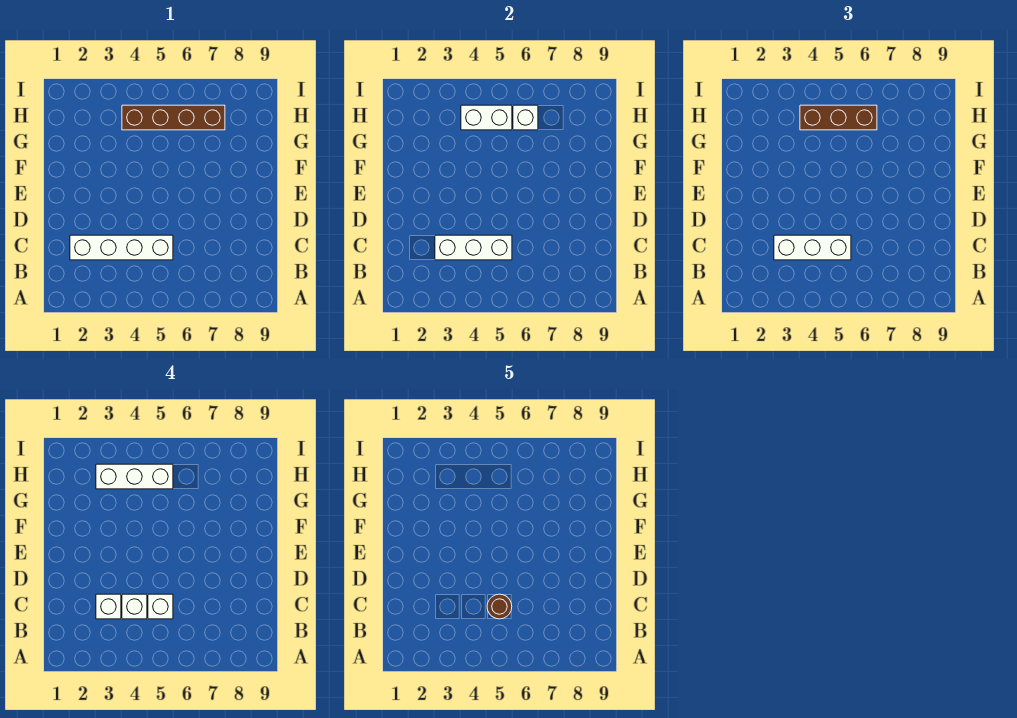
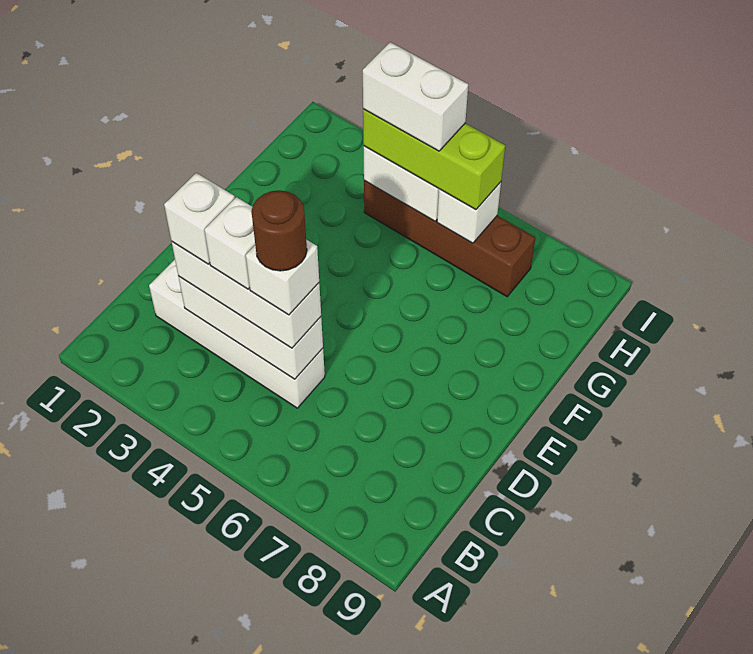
white brick H3:H5 level 4 -> white brick H4:H5 level 4
brown brick H4:H6 level 3 -> lime brick H4:H6 level 3

